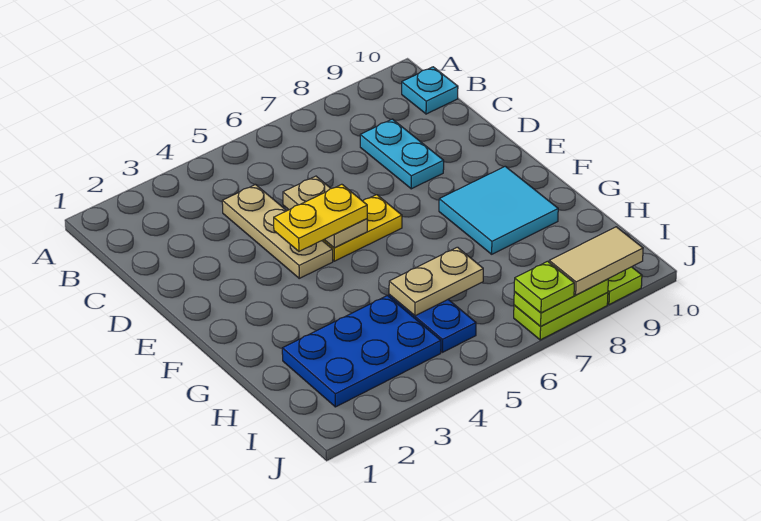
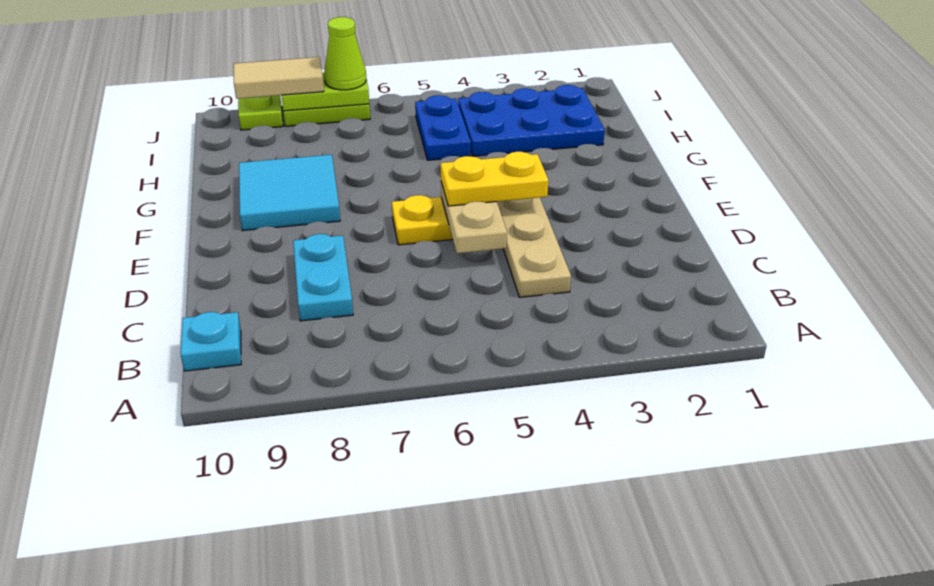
tan plate H5:H6 level 2 -> none
lime plate J7 level 3 -> lime cone J7 level 3

